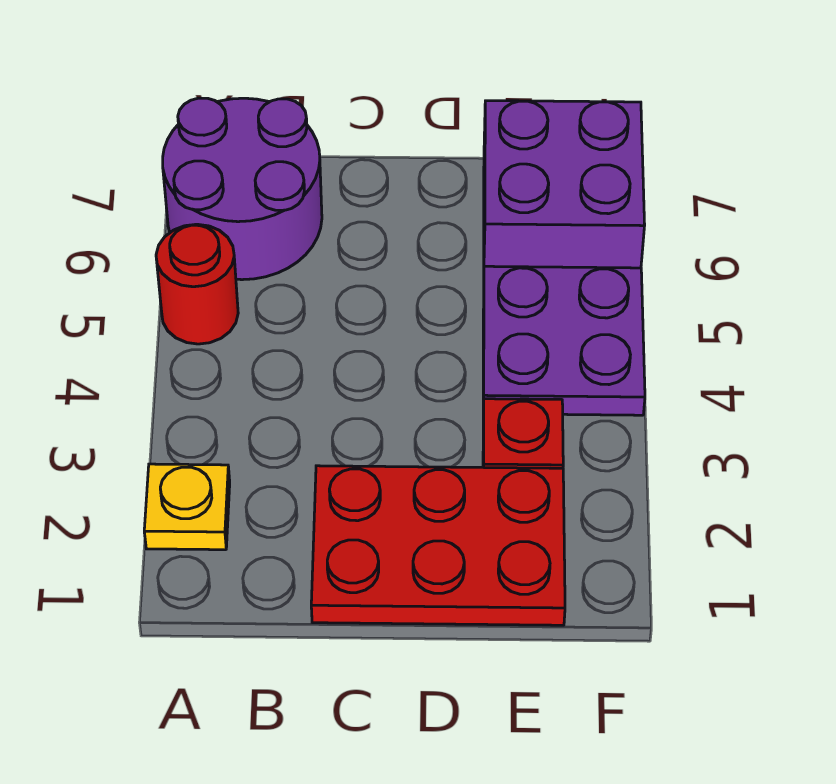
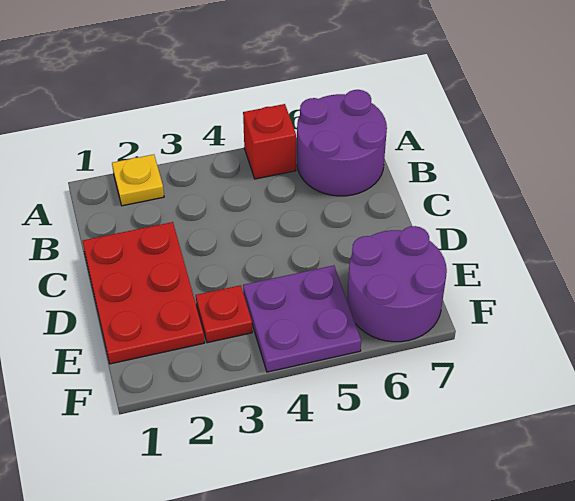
red round brick A5 level 1 -> red brick A5 level 1
purple brick E6:F7 level 1 -> purple round brick E6:F7 level 1

